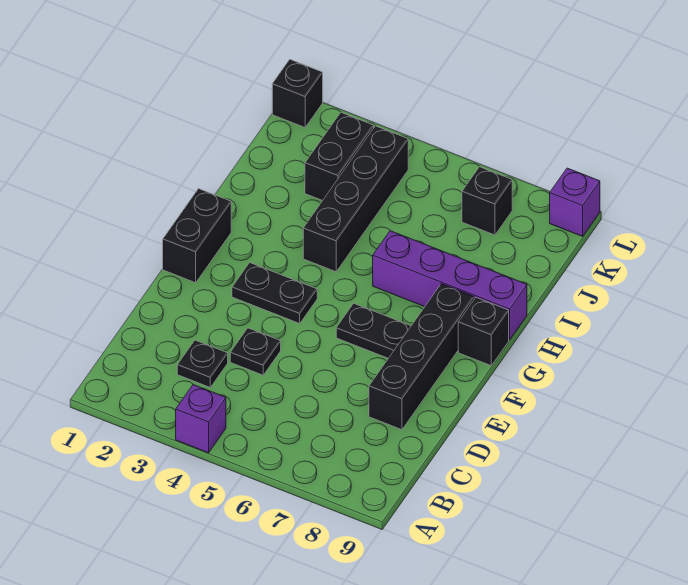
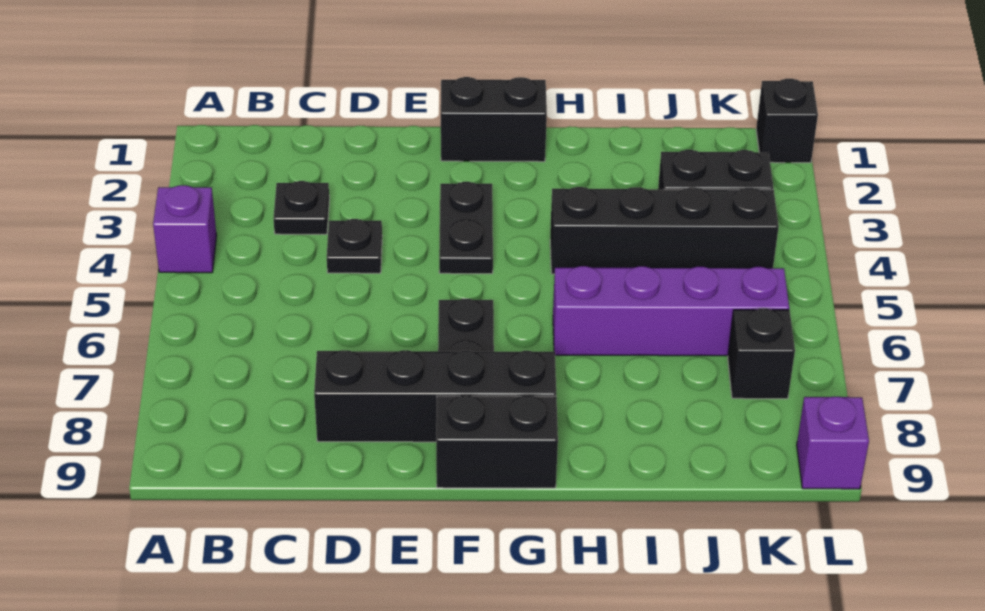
black brick G9 level 1 -> black brick F9:G9 level 1
purple brick H6:H9 level 1 -> purple brick H6:K6 level 1

